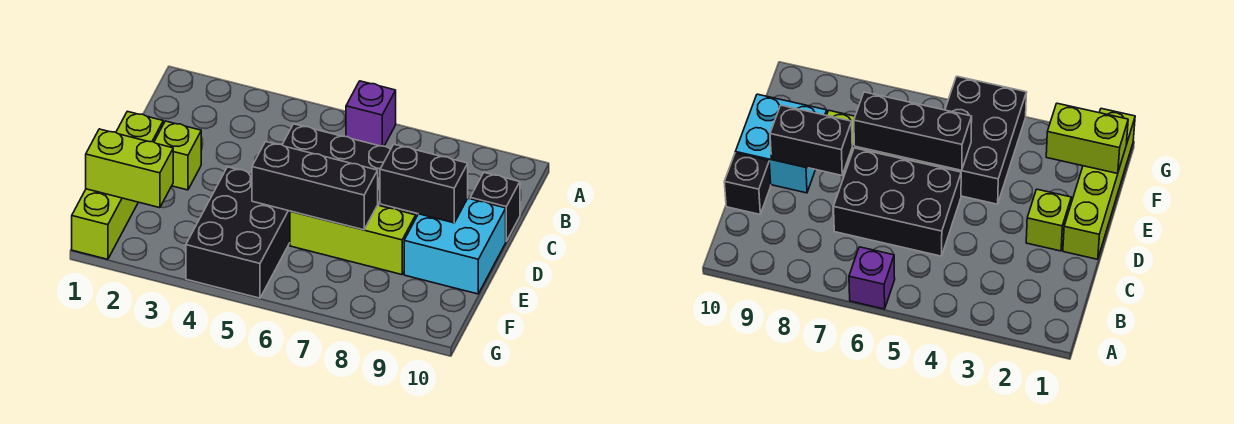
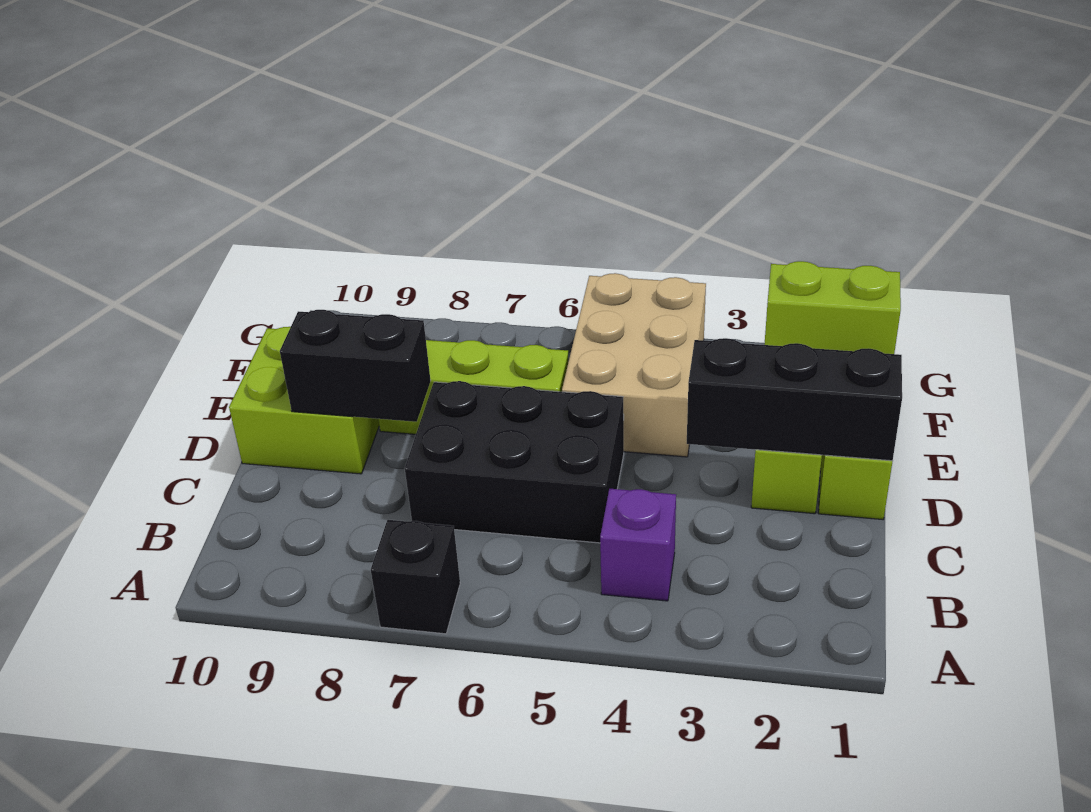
purple brick A6 level 1 -> purple brick B4 level 1
black brick C10 level 1 -> black brick A7 level 1
cyan brick D9:E10 level 1 -> lime brick D9:E10 level 1
black brick E4:G5 level 1 -> tan brick E4:G5 level 1
black brick E5:E7 level 2 -> black brick D1:D3 level 2

